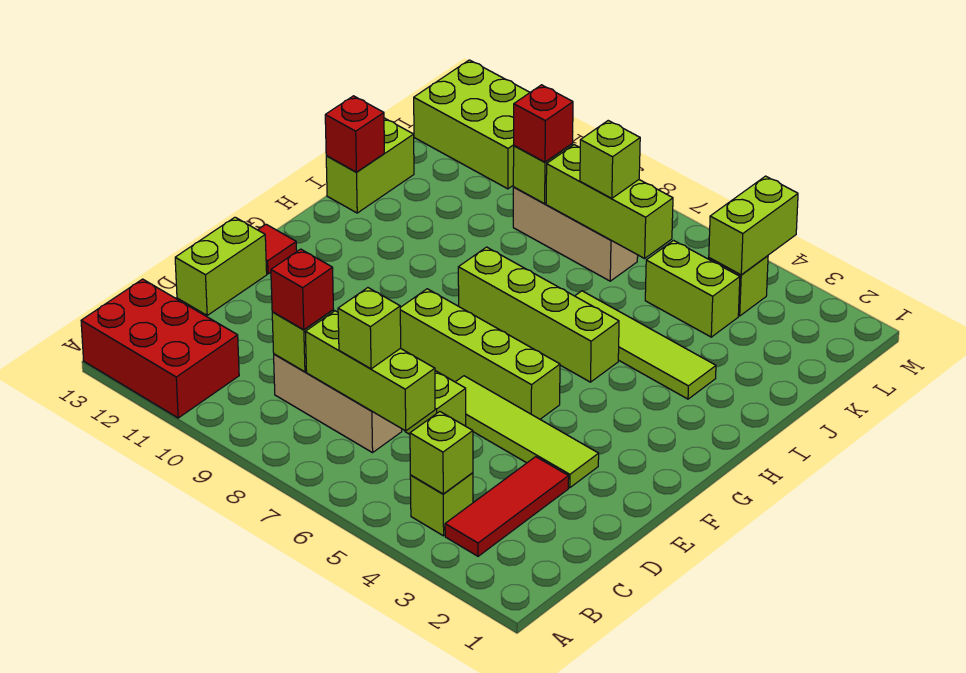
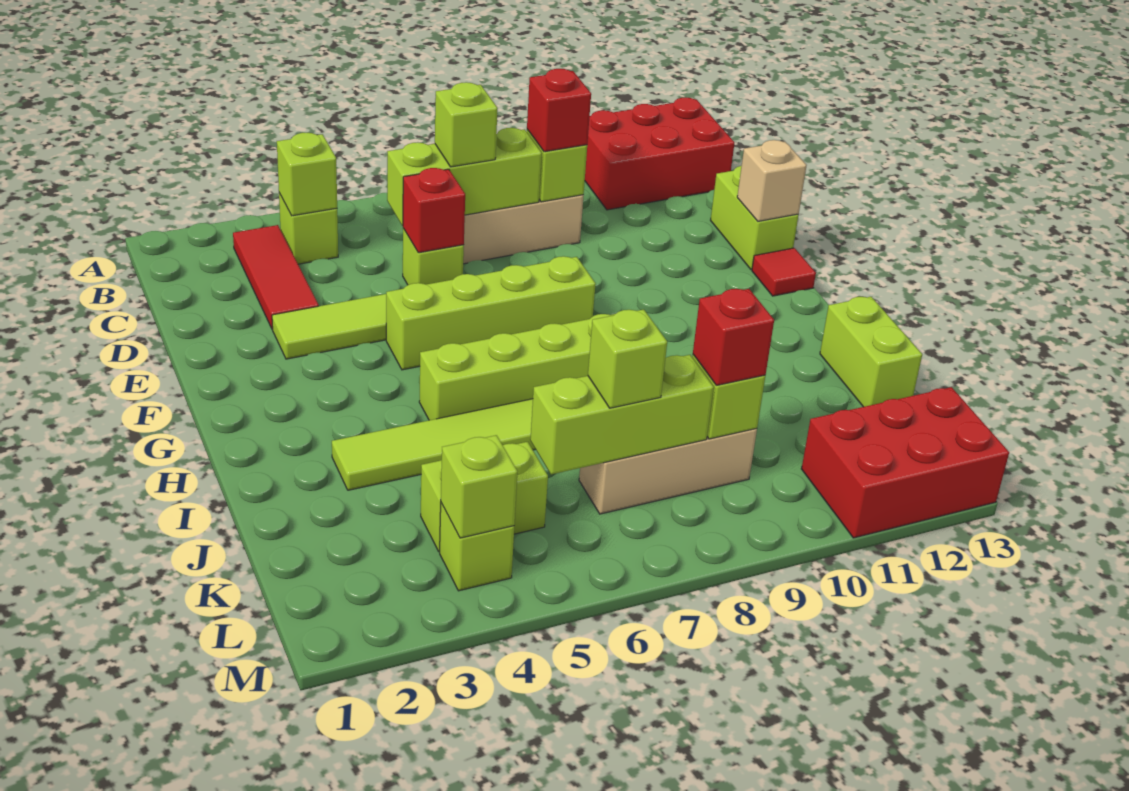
none -> tan brick E13 level 2
red brick I13 level 2 -> red brick D6 level 2
lime brick L4:M4 level 2 -> lime brick L4 level 2
lime brick L11:M13 level 1 -> red brick L11:M13 level 1

